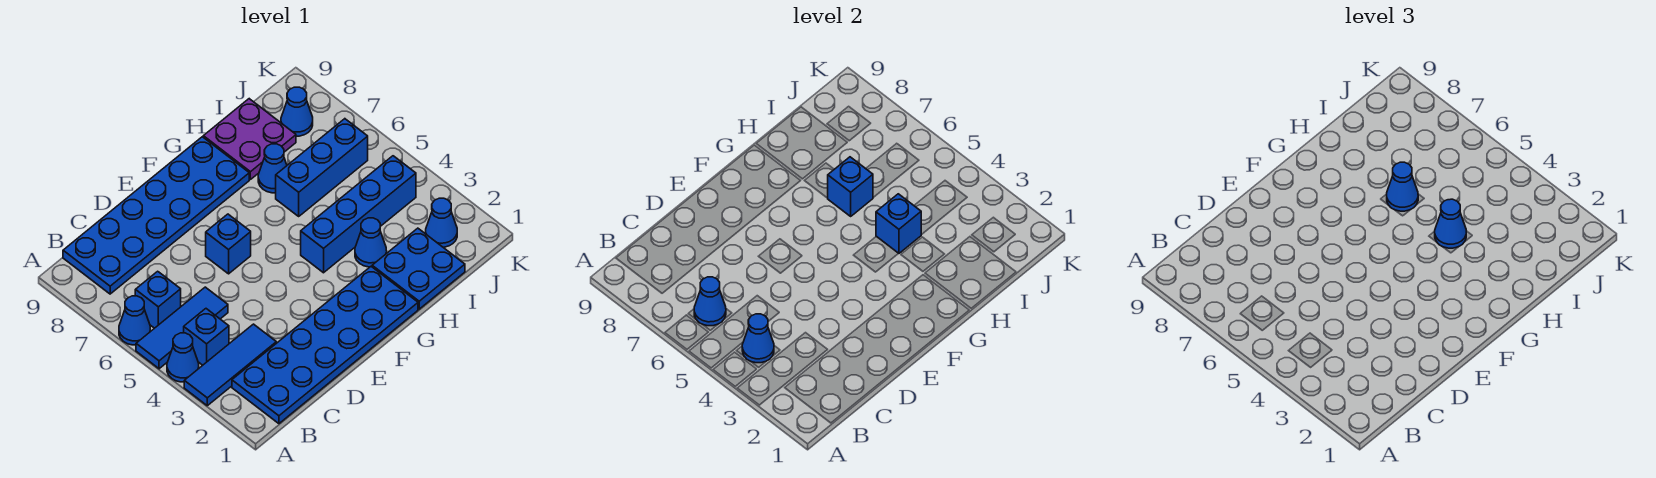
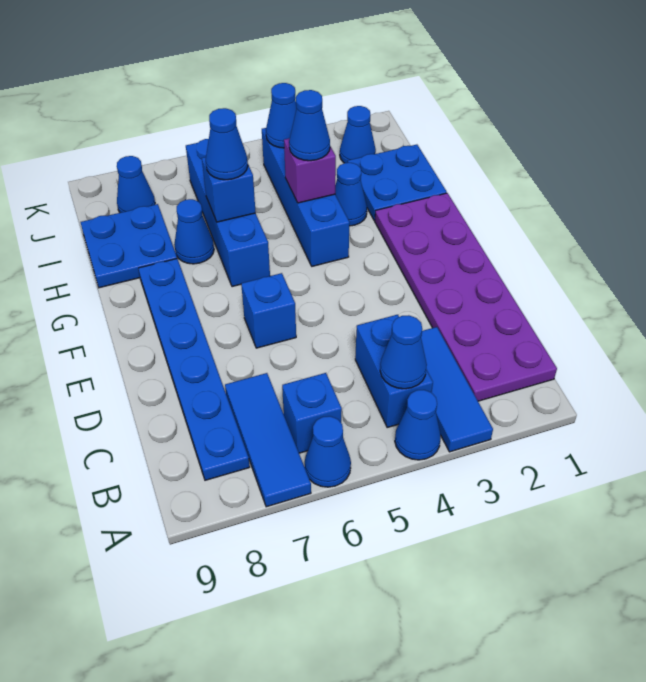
blue tile A5:C5 level 1 -> blue tile A7:C7 level 1
blue plate B1:G2 level 1 -> purple plate B1:G2 level 1
blue brick B4 level 1 -> blue brick B4:C4 level 1
blue cone B6 level 2 -> blue cone J4 level 2
blue plate B8:G9 level 1 -> blue plate B8:G8 level 1
blue brick H4 level 2 -> purple brick H4 level 2
blue brick H6:J6 level 1 -> blue brick G6:J6 level 1
purple plate H8:I9 level 1 -> blue plate H8:I9 level 1

